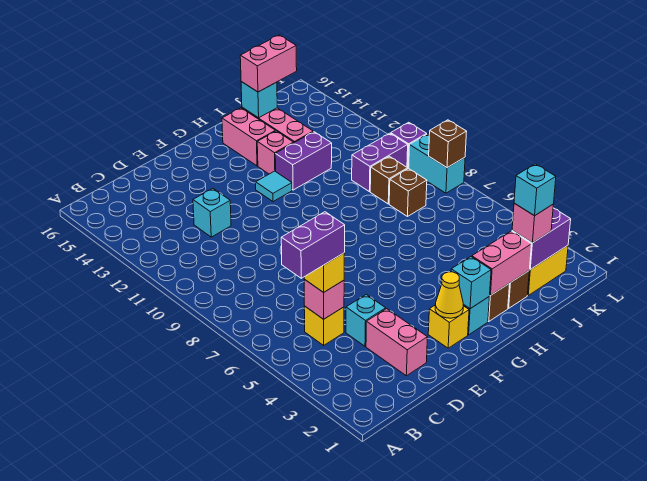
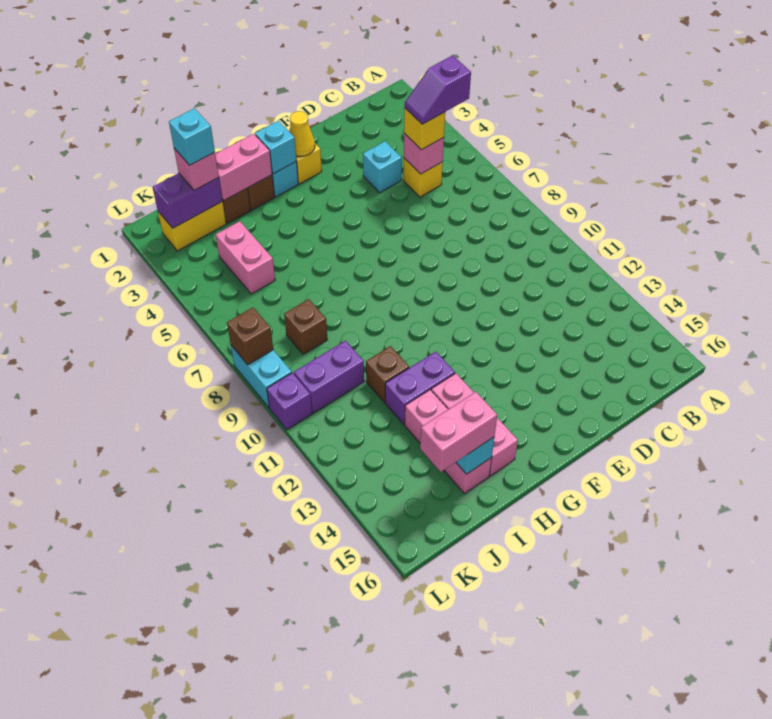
purple brick B5:C5 level 4 -> purple slope B5:C5 level 4 top B
pink brick D2:D3 level 1 -> pink brick J4:J5 level 1
cyan brick D12 level 1 -> none
cyan tile G12 level 1 -> none
brown brick J9 level 1 -> brown brick I11 level 1

